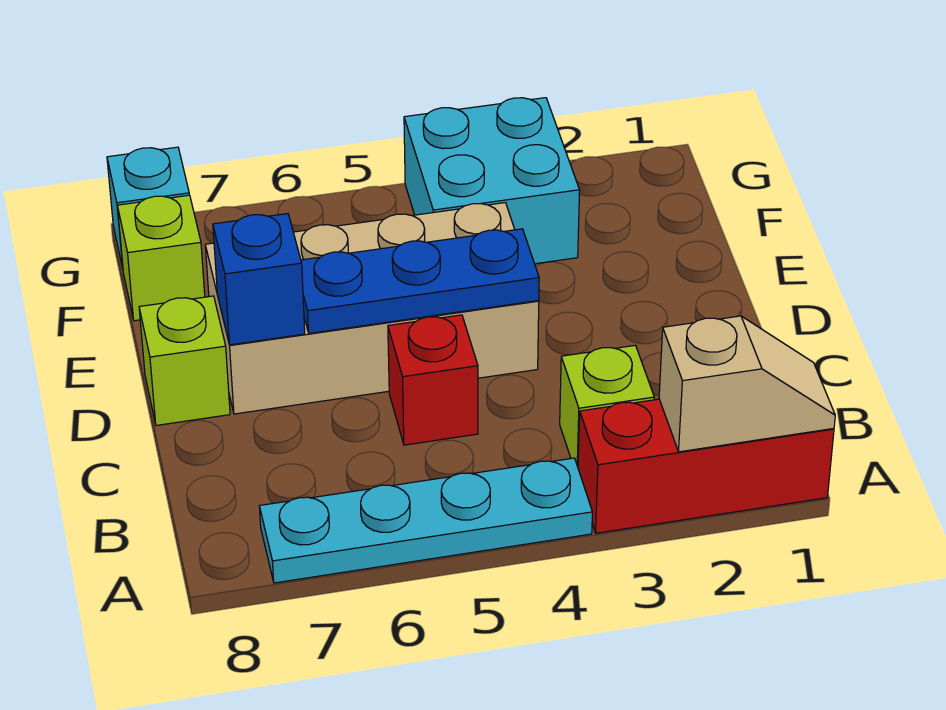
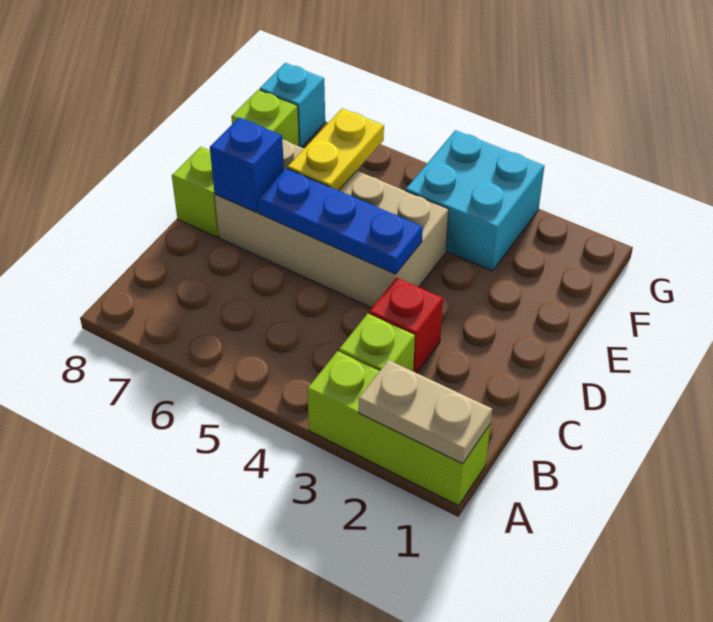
red brick A1:A3 level 1 -> lime brick A1:A3 level 1
tan slope A1:A2 level 2 top 2 -> tan plate A1:A2 level 2
cyan plate A4:A7 level 1 -> none
red brick C5 level 1 -> red brick C3 level 1
none -> yellow plate E6:F6 level 2

